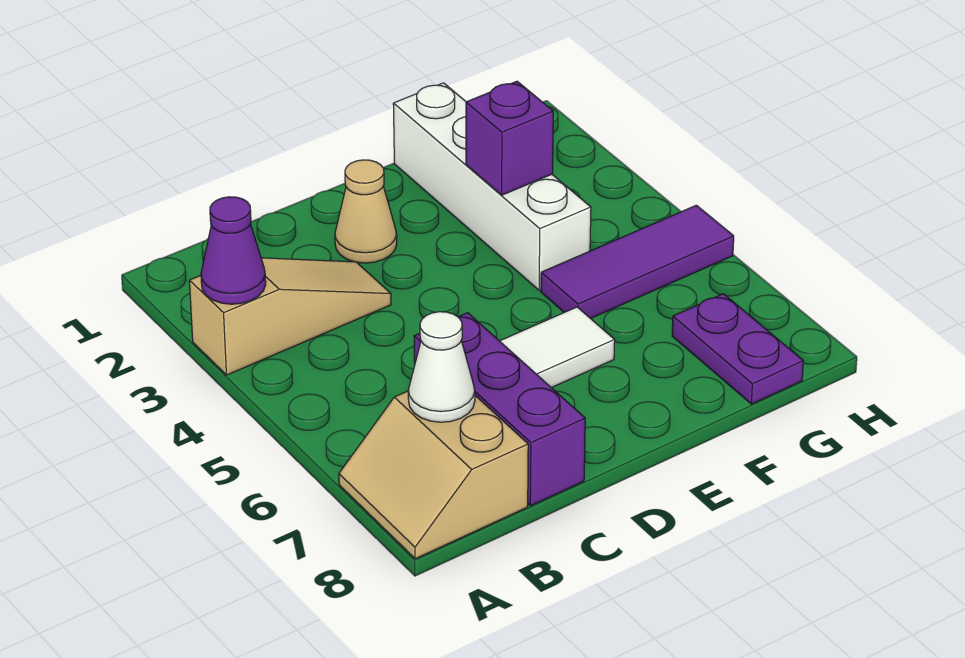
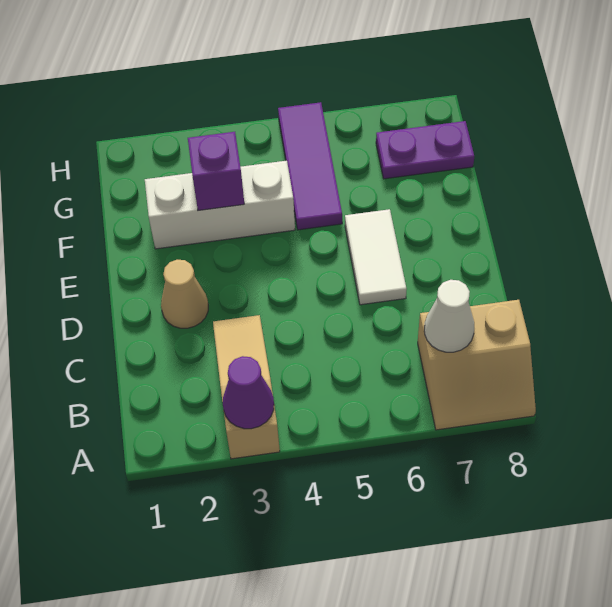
purple brick C6:C8 level 1 -> none
white brick F1:F4 level 1 -> white brick F2:F4 level 1

